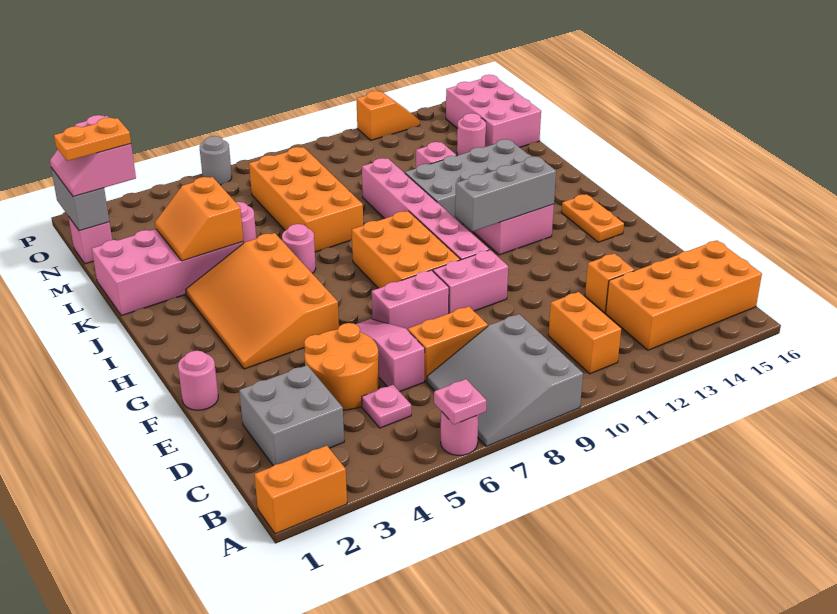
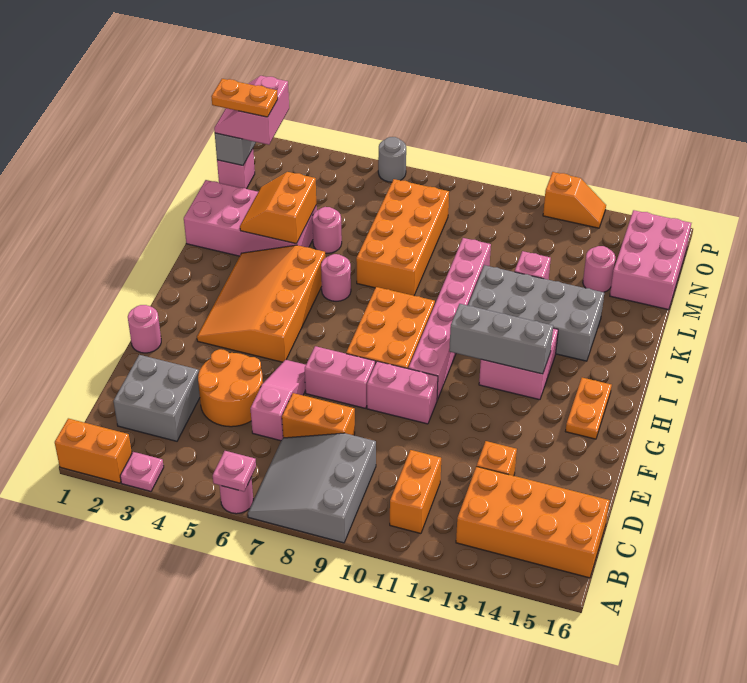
pink plate C5 level 1 -> pink plate A3 level 1

